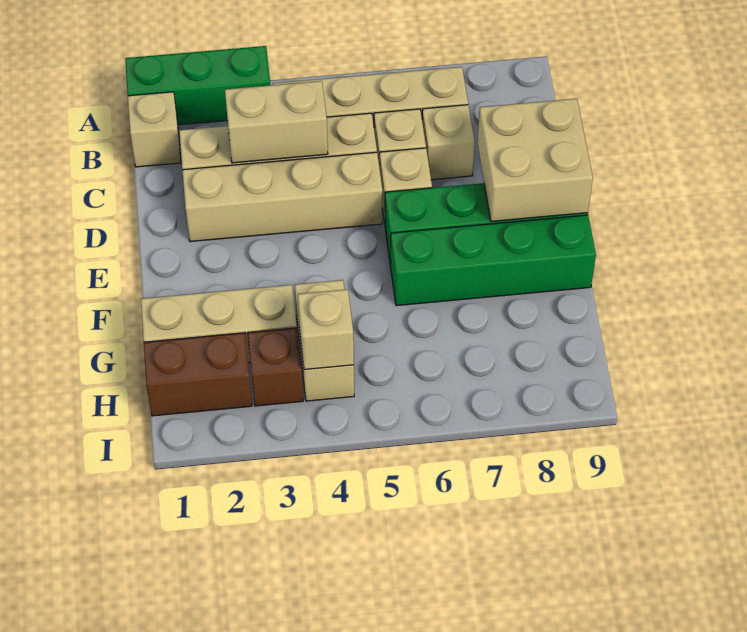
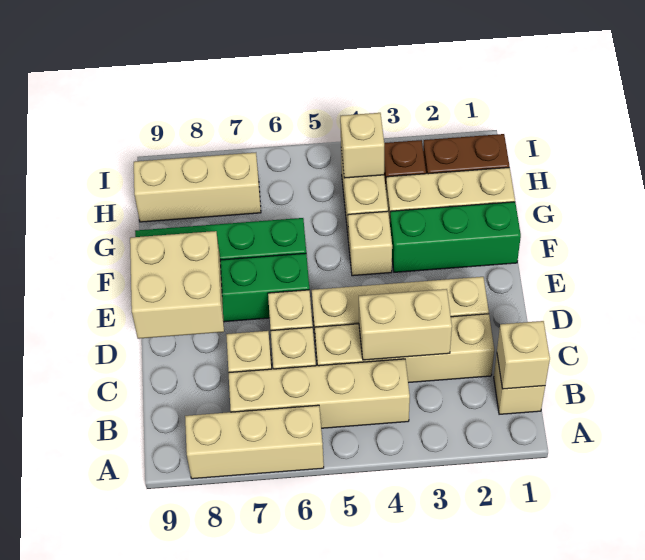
green brick A1:A3 level 1 -> green brick F1:F3 level 1
none -> tan brick A6:A8 level 1
none -> tan brick B1 level 2
none -> tan brick F4 level 1
none -> tan brick H7:H9 level 1

